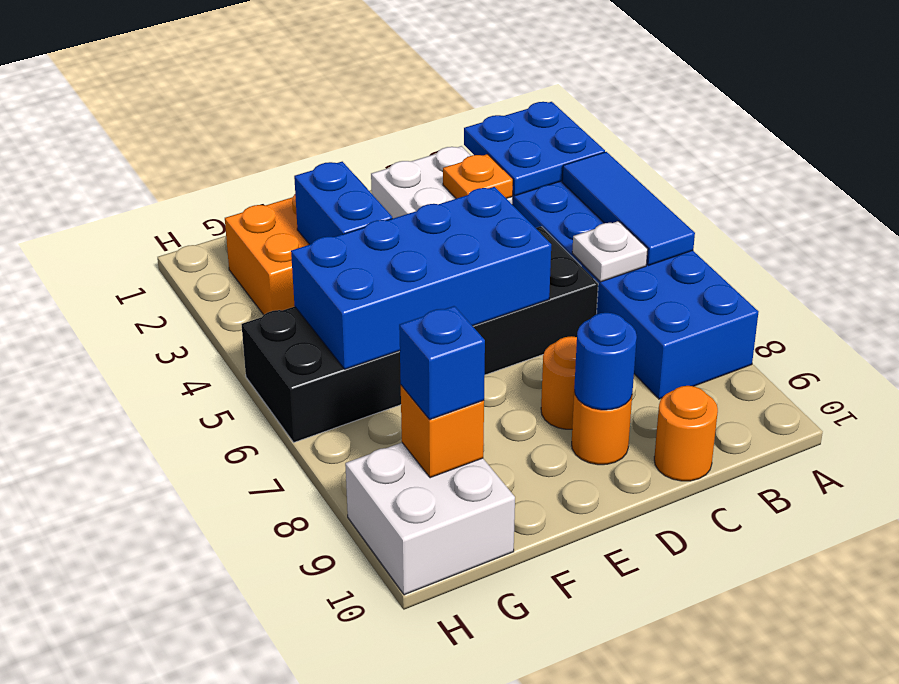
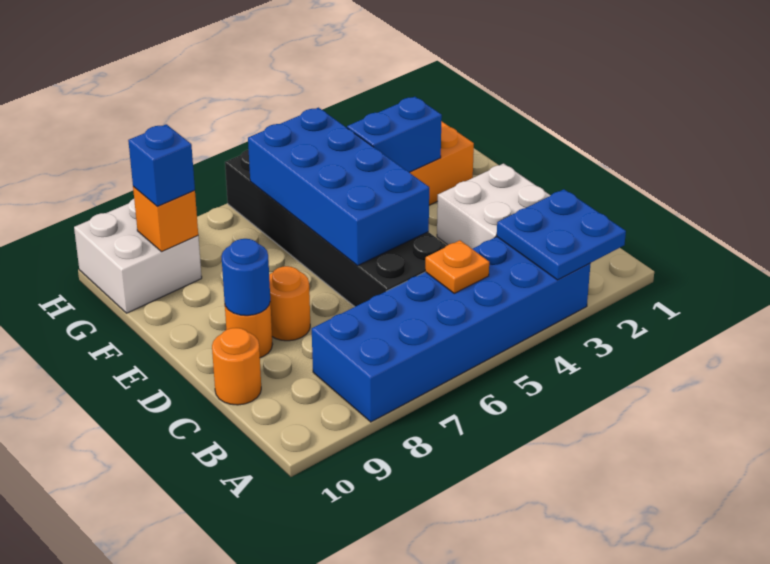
blue tile A4:A6 level 2 -> none
white plate B6 level 2 -> none
orange plate C3 level 2 -> orange plate B5 level 2

